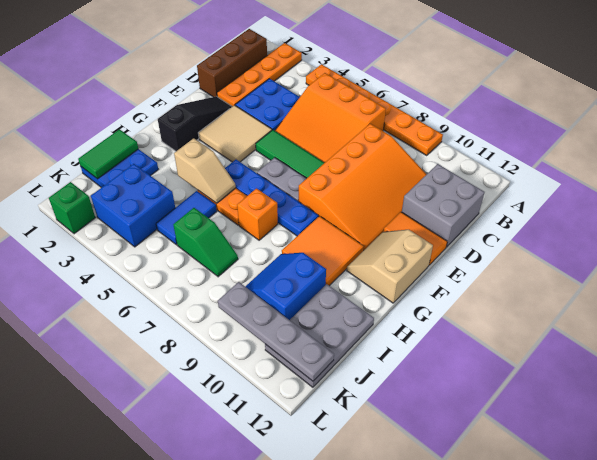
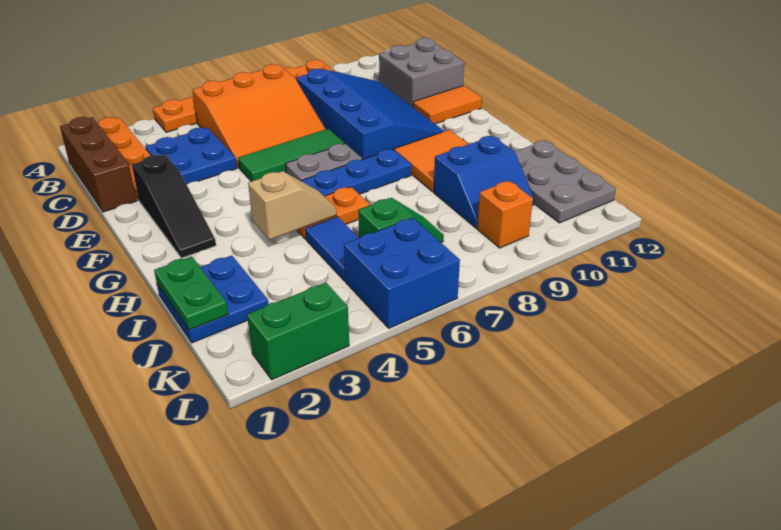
orange slope C8:F10 level 1 top 8 -> blue slope C8:F10 level 1 top 8
black slope E2:G2 level 1 top G -> black slope E2:G2 level 1 top E
tan tile E3:F4 level 1 -> none
tan slope F11:G12 level 1 top 12 -> none
orange brick H7 level 1 -> orange brick K9 level 1
green tile I1:J1 level 2 -> green plate I1:J1 level 2
blue slope I9:J10 level 1 top 10 -> blue slope I9:J10 level 1 top I
blue brick J3:K4 level 1 -> blue brick K5:L6 level 1
grey plate K9:K12 level 2 -> none
green brick L2 level 1 -> green brick L2:L3 level 1

